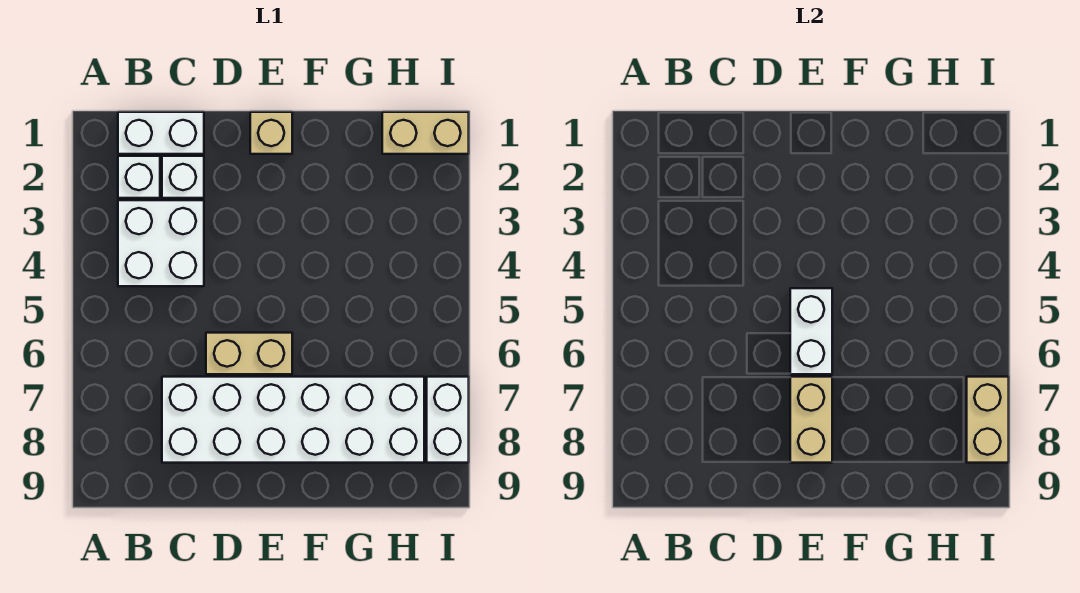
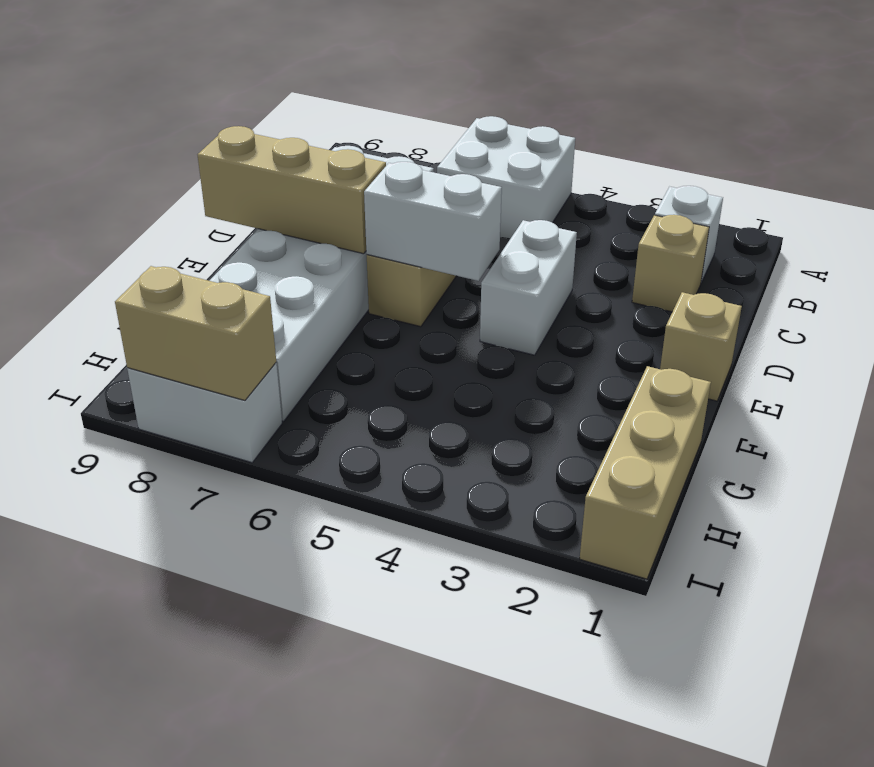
white brick B1:C1 level 1 -> white brick D4:E4 level 1
white brick B3:C4 level 1 -> white brick A5:B6 level 1
white brick C2 level 1 -> tan brick C2 level 1
tan brick E7:E8 level 2 -> tan brick E7:E9 level 2
tan brick H1:I1 level 1 -> tan brick G1:I1 level 1

